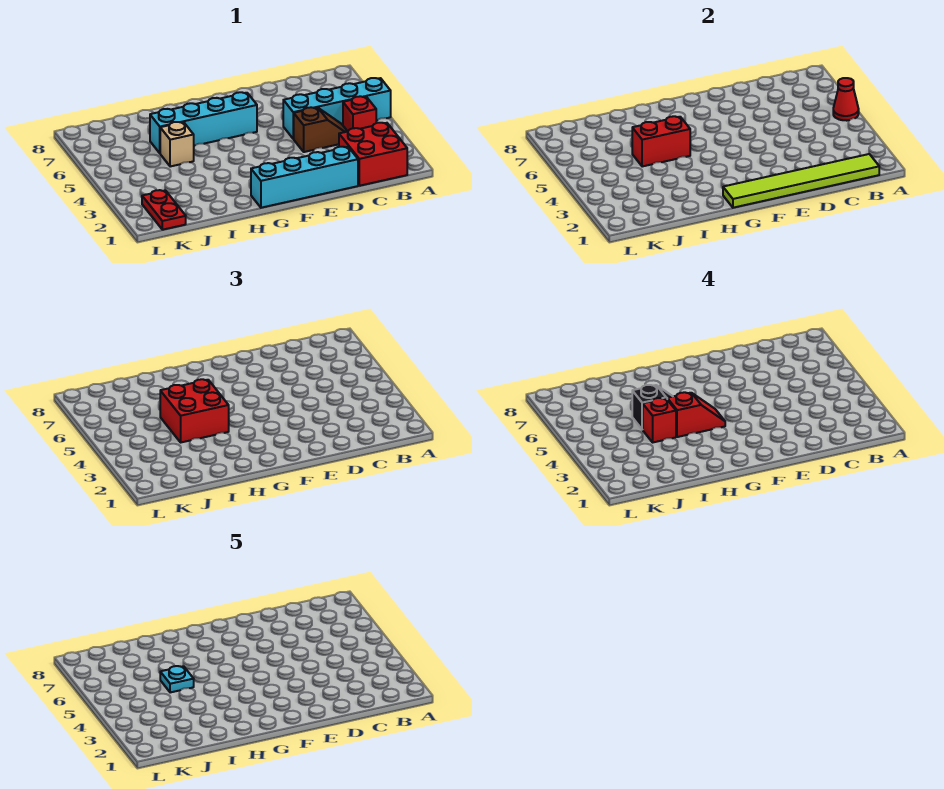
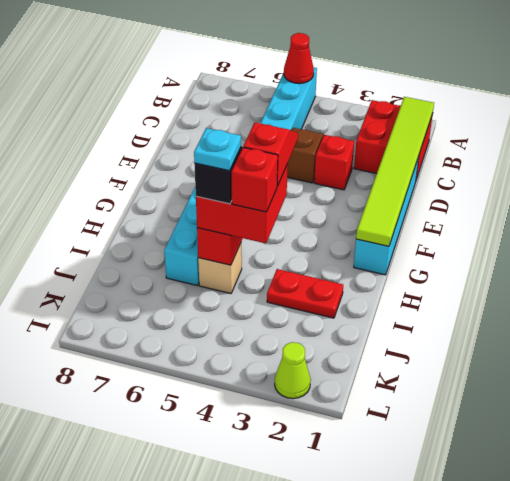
red brick B4 level 1 -> red brick D3 level 1
red plate K1:K2 level 1 -> red plate I2:I3 level 1
none -> lime cone L2 level 1

